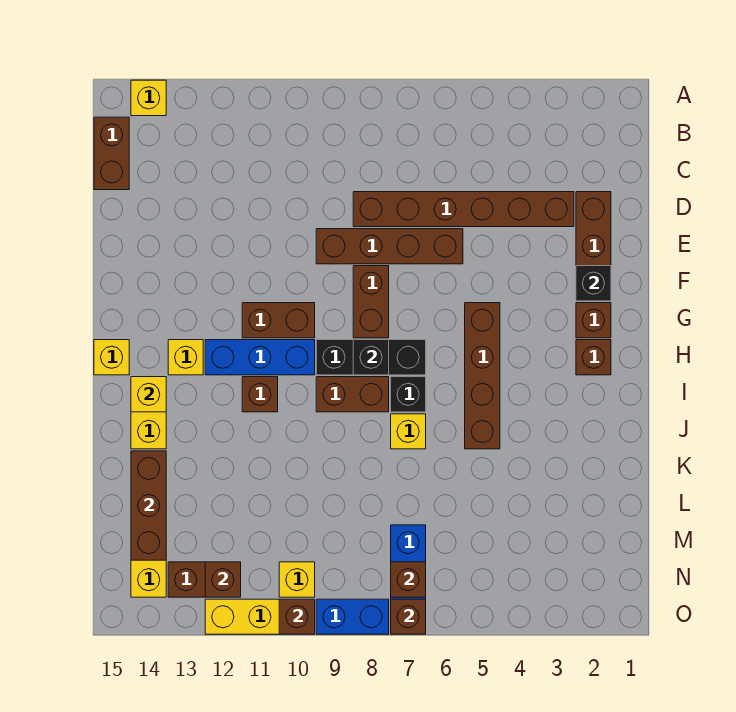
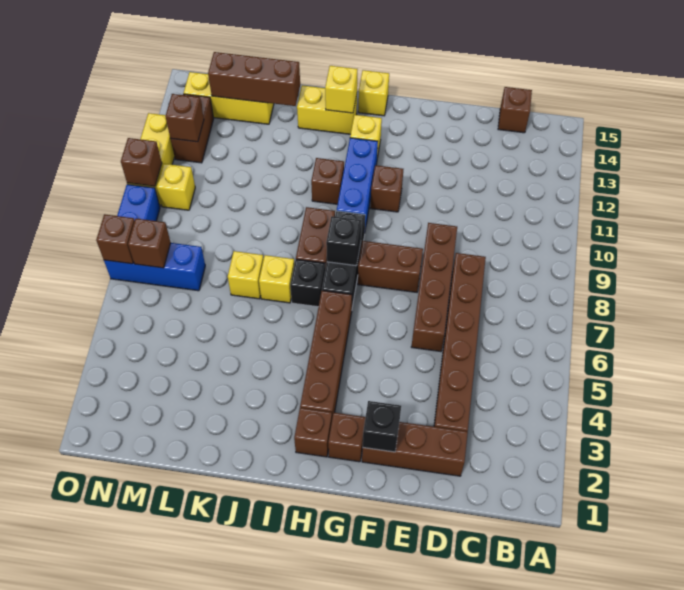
yellow brick A14 level 1 -> yellow brick K7 level 1
brown brick B15:C15 level 1 -> brown brick C15 level 1
brown brick G5:J5 level 1 -> brown brick H3:H6 level 1
brown brick G10:G11 level 1 -> brown brick G11 level 1

